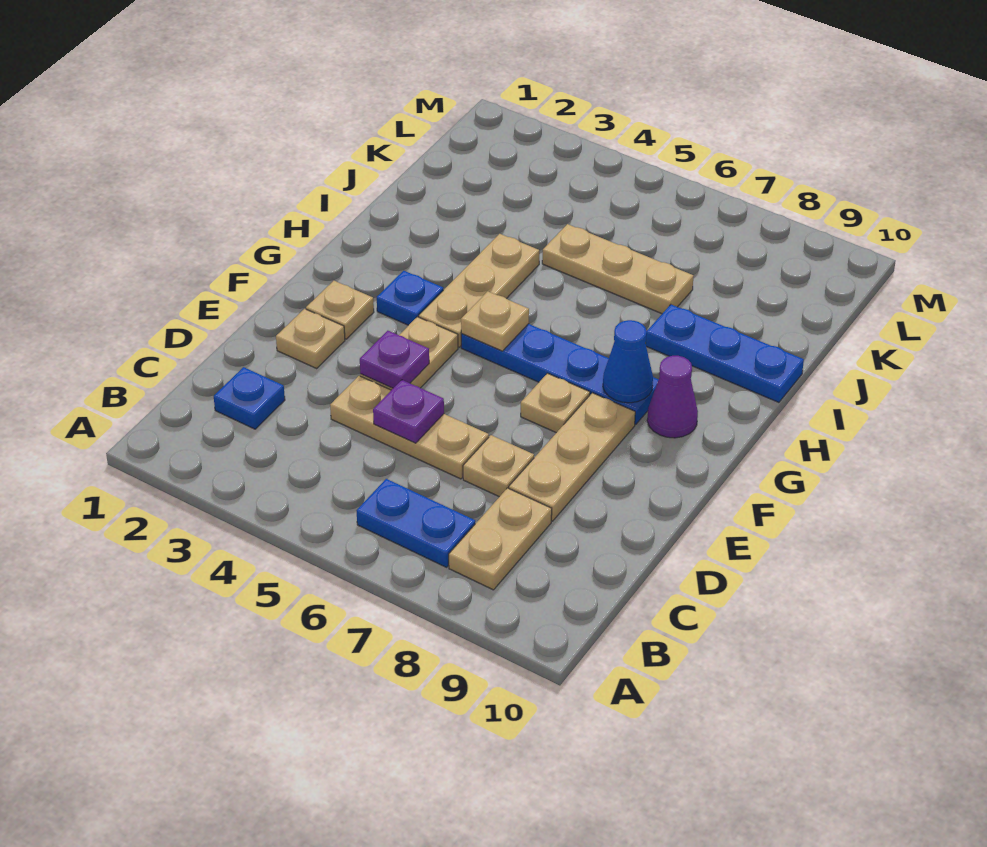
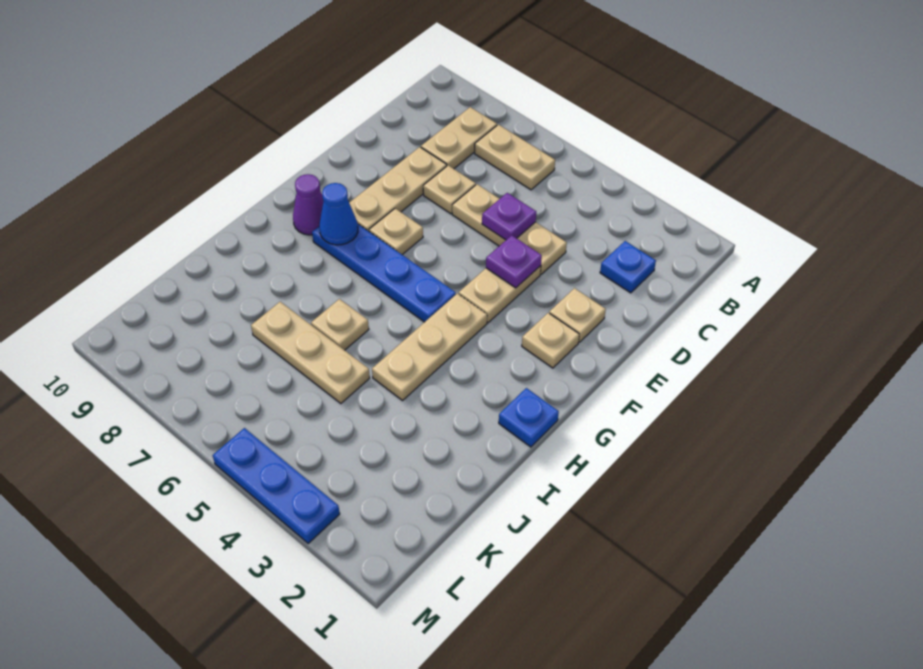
blue plate B6:B7 level 1 -> tan plate B6:B7 level 1
blue plate G3 level 1 -> blue plate H1 level 1
tan plate G5 level 2 -> tan plate I6 level 1
blue plate I8:I10 level 1 -> blue plate M3:M5 level 1

